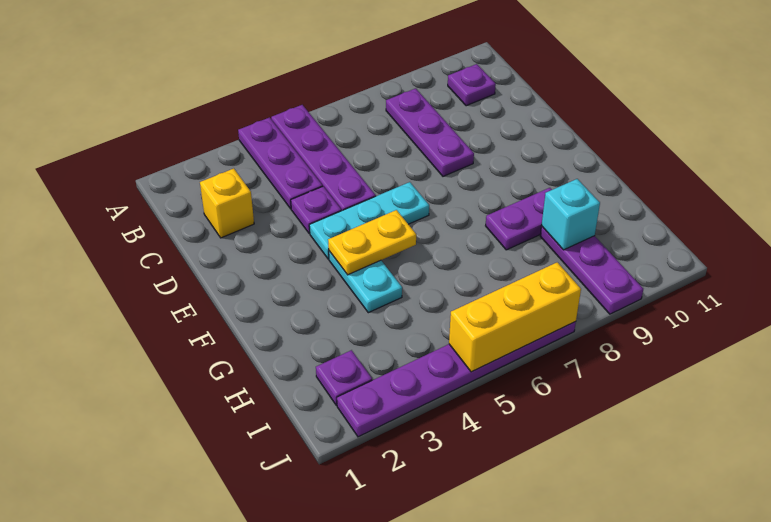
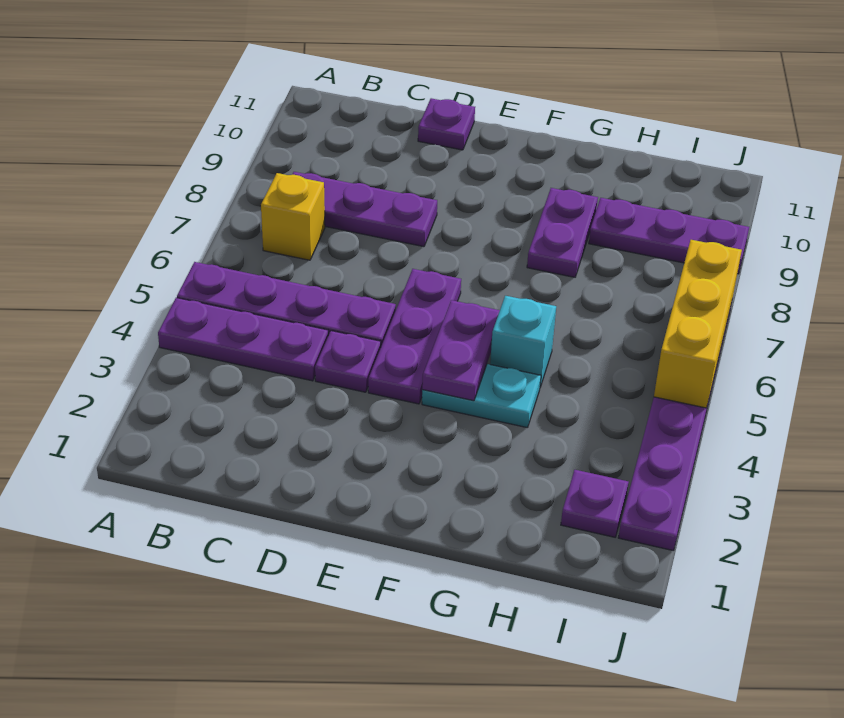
purple plate B10 level 1 -> purple plate D11 level 1
yellow brick C2 level 1 -> yellow brick B7 level 1
cyan plate E4:E6 level 1 -> purple plate E4:E6 level 1
yellow plate F4:F5 level 2 -> purple plate F4:F5 level 2
cyan brick H9 level 2 -> cyan brick G5 level 1

